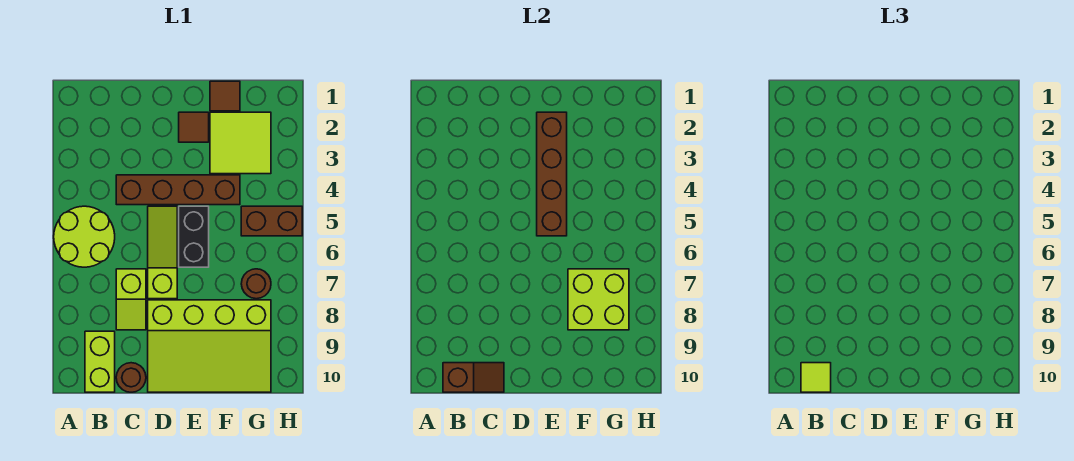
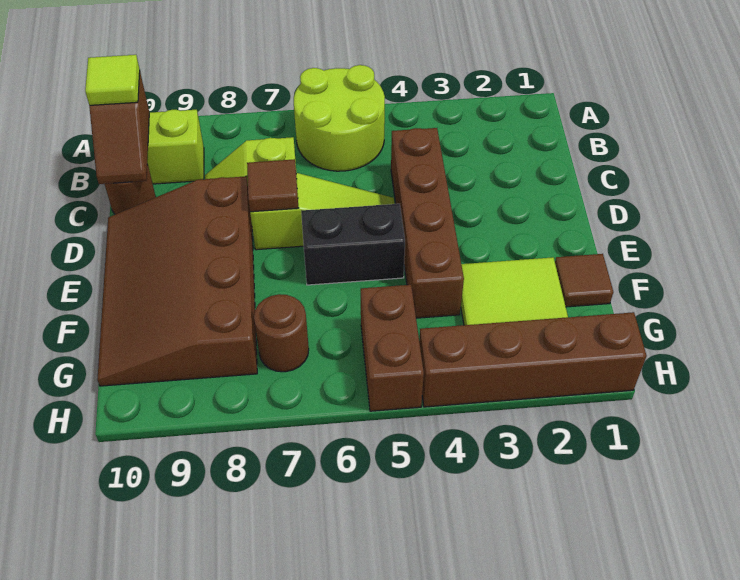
lime slope D8:G10 level 1 top 8 -> brown slope D8:G10 level 1 top 8
brown tile E2 level 1 -> brown tile D7 level 2
brown brick E2:E5 level 2 -> brown brick H1:H4 level 1
lime brick F7:G8 level 2 -> none

